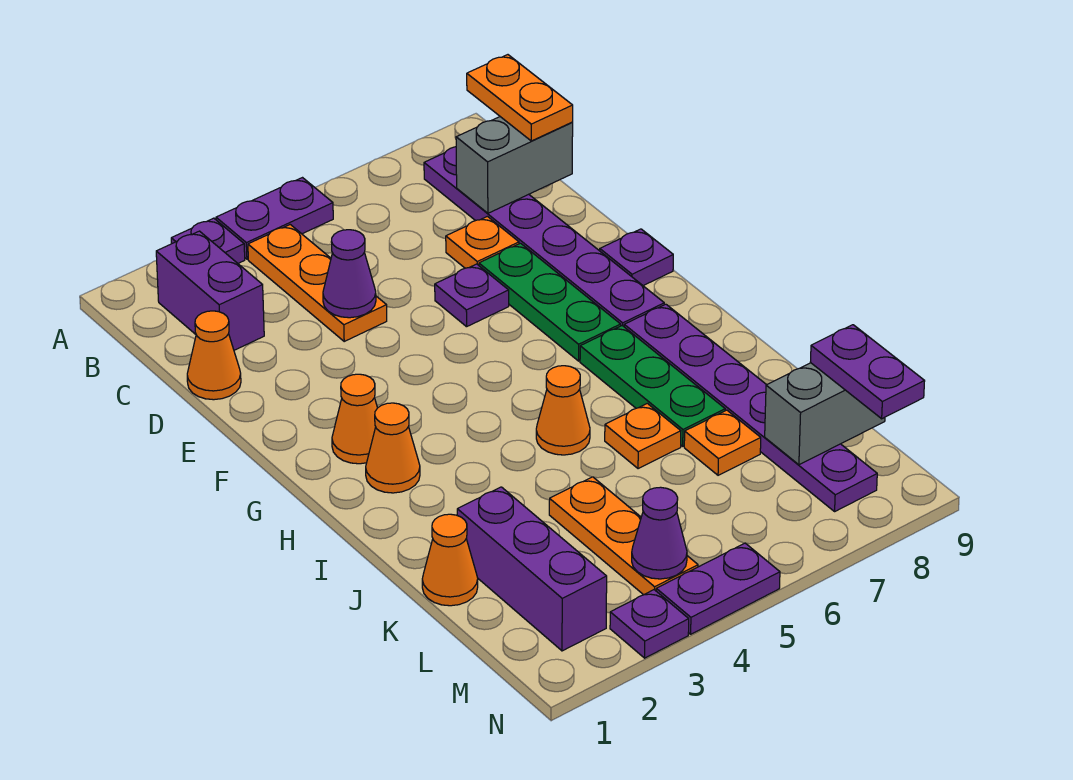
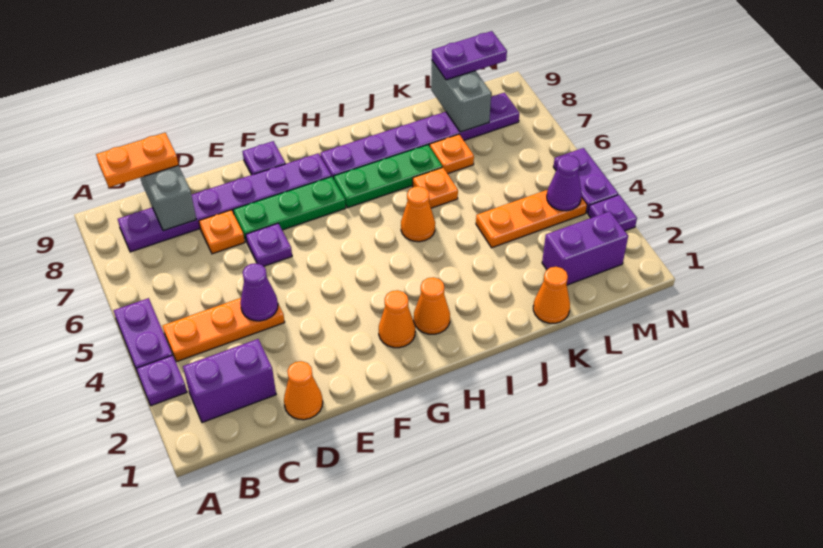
purple brick K2:M2 level 1 -> purple brick L2:M2 level 1

